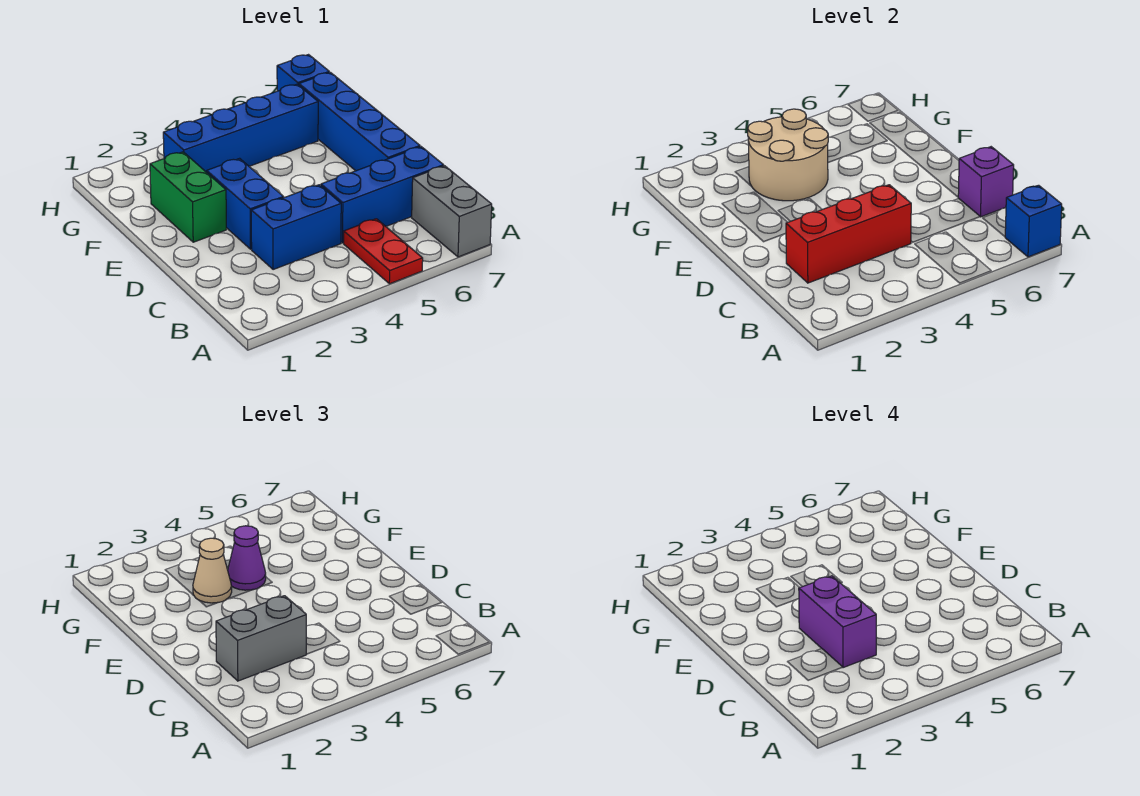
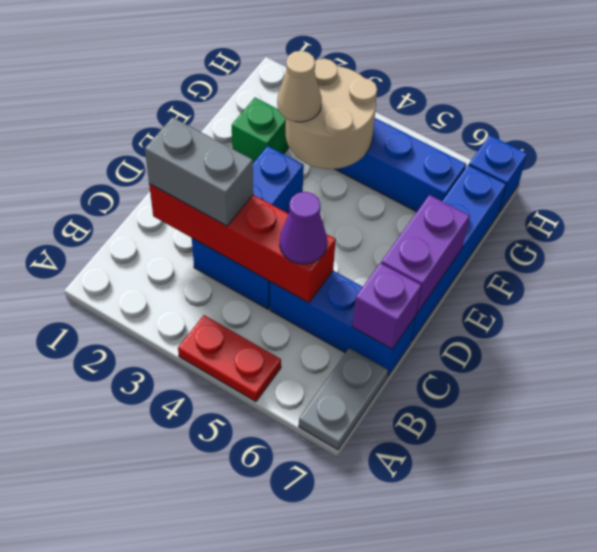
red plate A5:B5 level 1 -> red plate A4:A5 level 1
grey brick A7:B7 level 1 -> grey plate A7:B7 level 1
blue brick A7 level 2 -> none
red brick C2:C4 level 2 -> red brick C2:C5 level 2
purple brick C3:D3 level 4 -> purple brick D7:E7 level 2
green brick E2:F2 level 1 -> green brick F2 level 1
purple cone F4 level 3 -> purple cone C5 level 3

